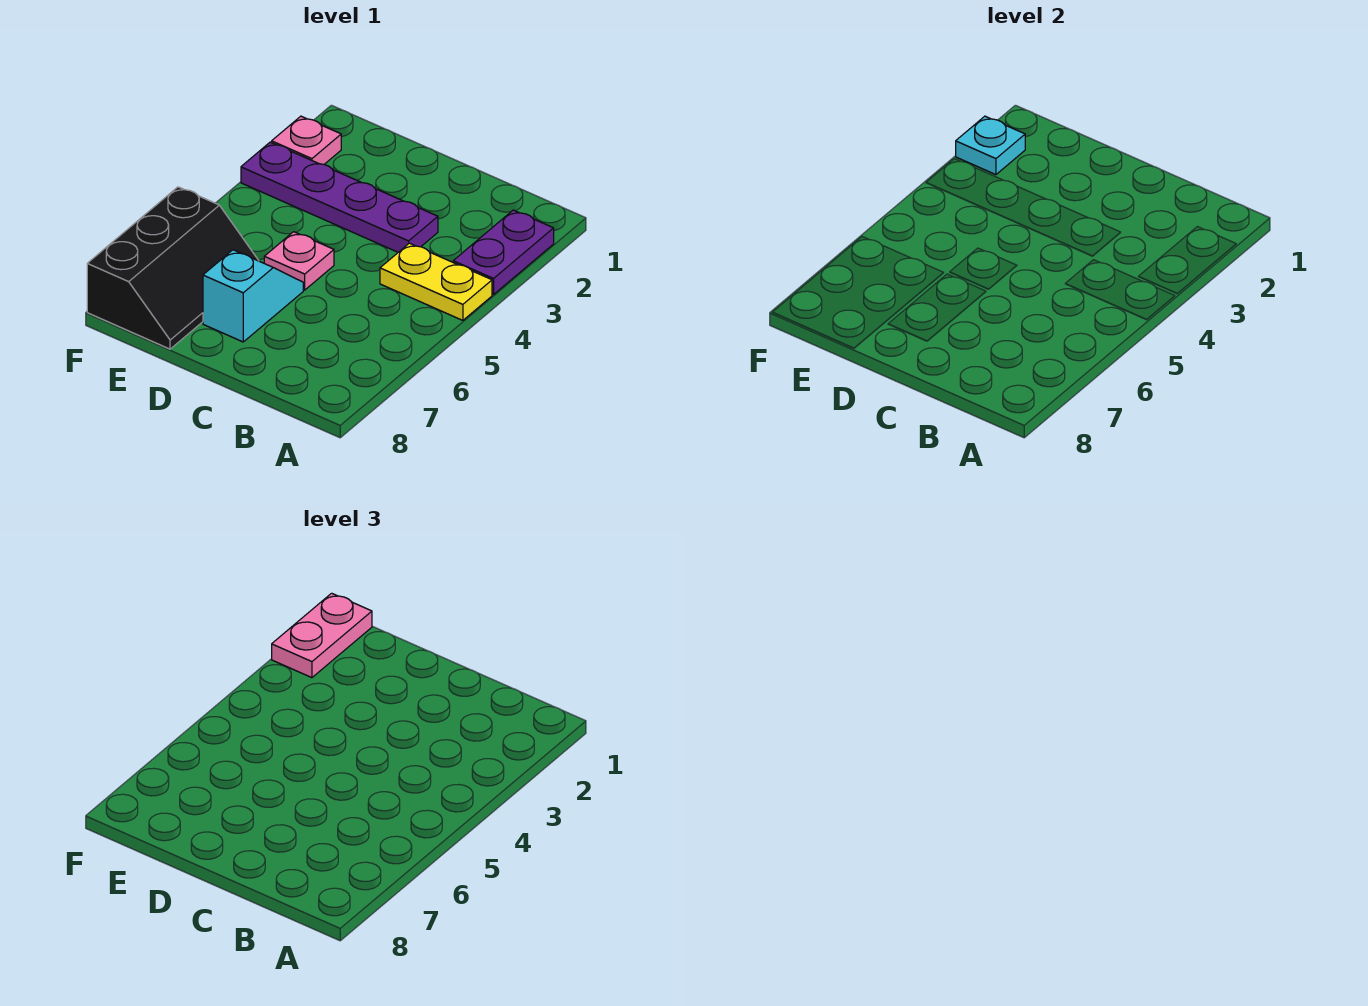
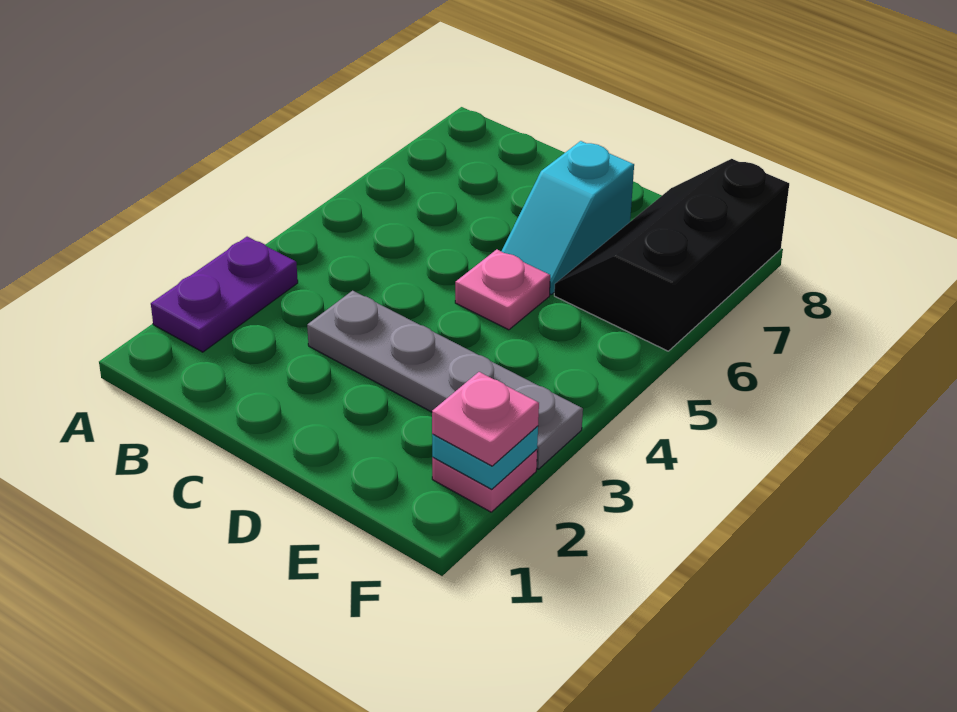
yellow plate A4:B4 level 1 -> none
purple plate C3:F3 level 1 -> grey plate C3:F3 level 1
pink plate F1:F2 level 3 -> pink plate F2 level 3

